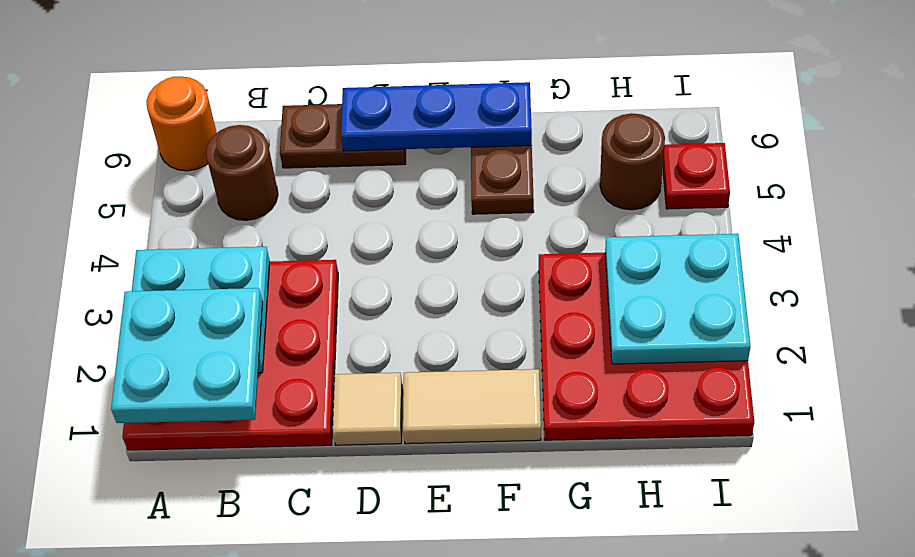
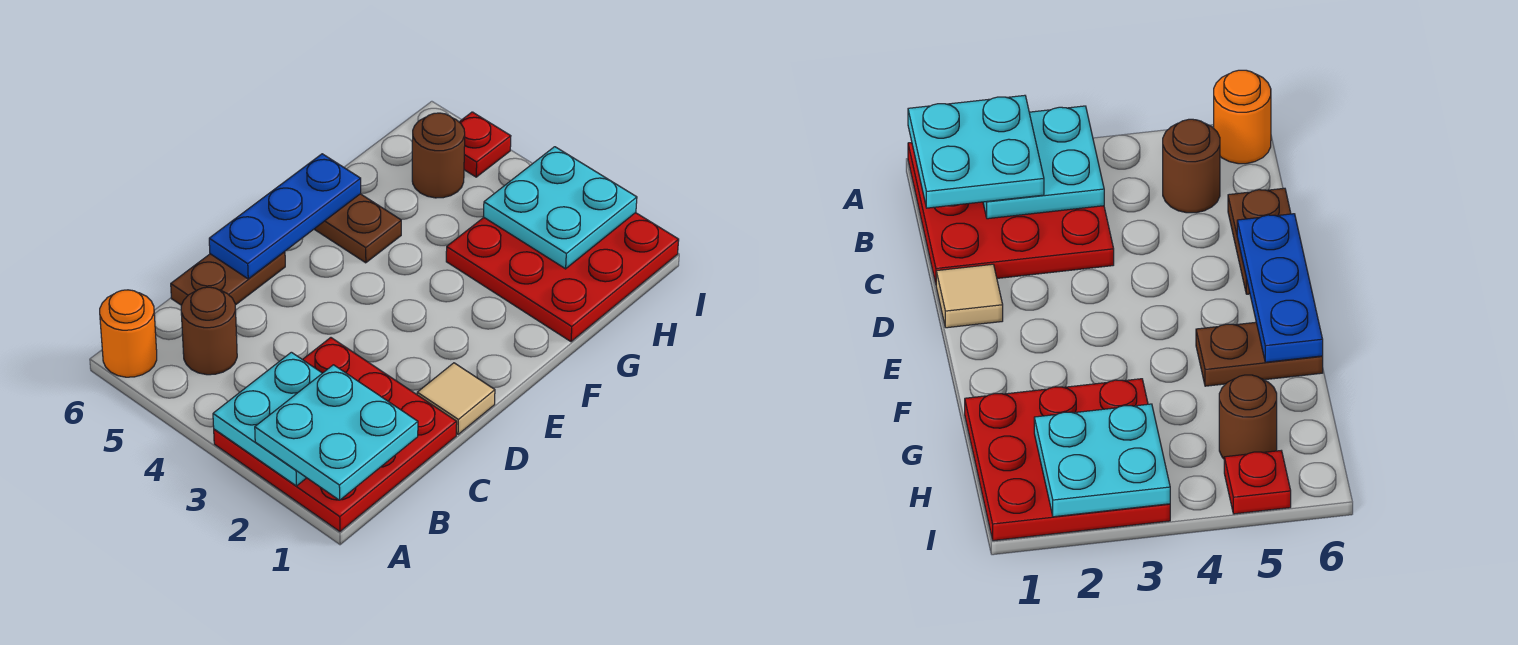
tan tile E1:F1 level 1 -> none

